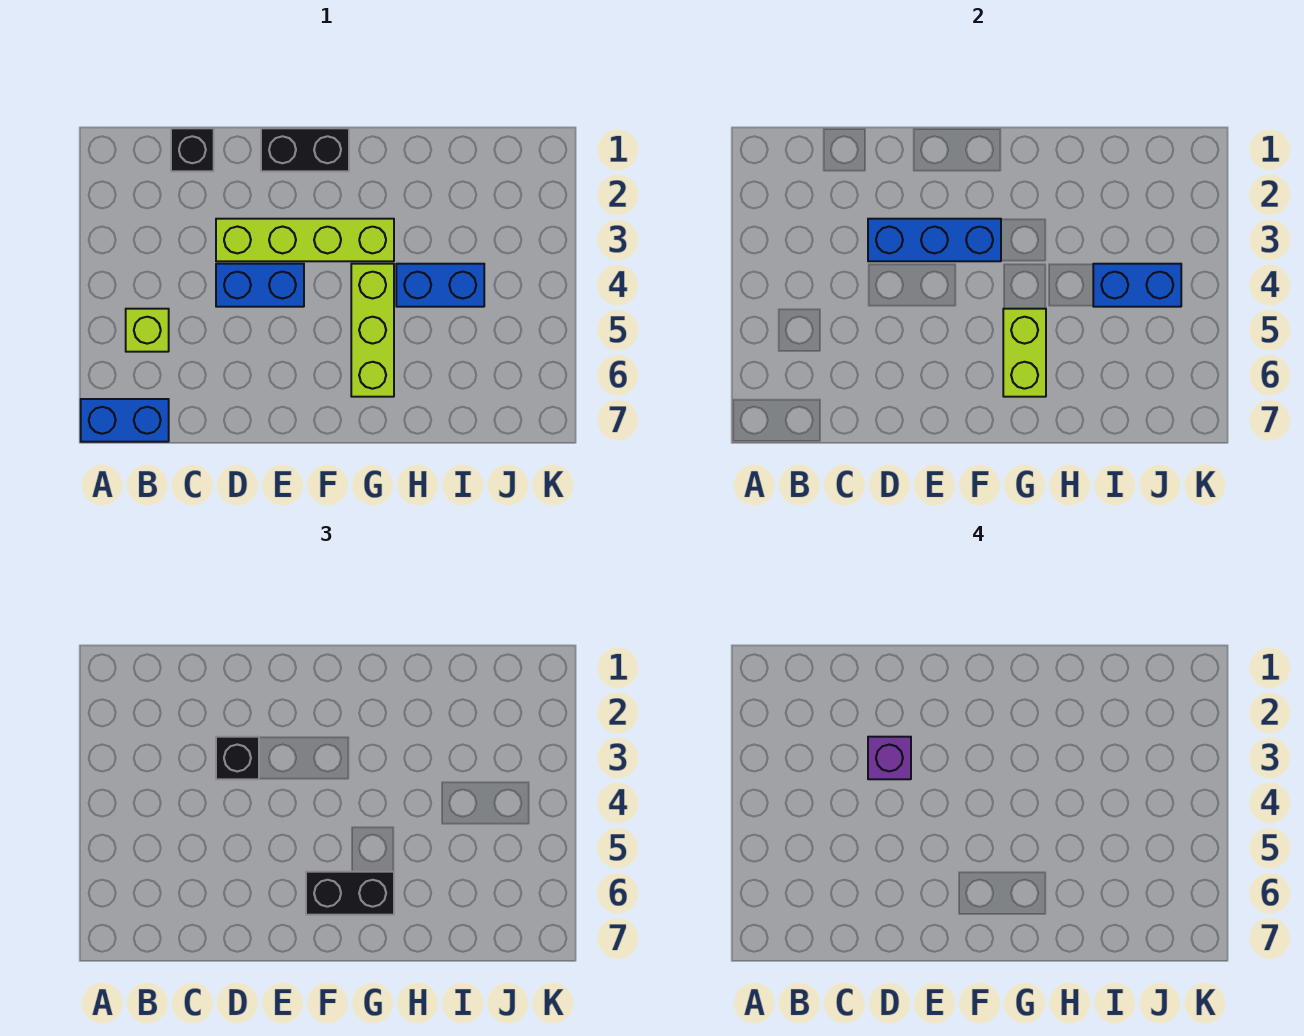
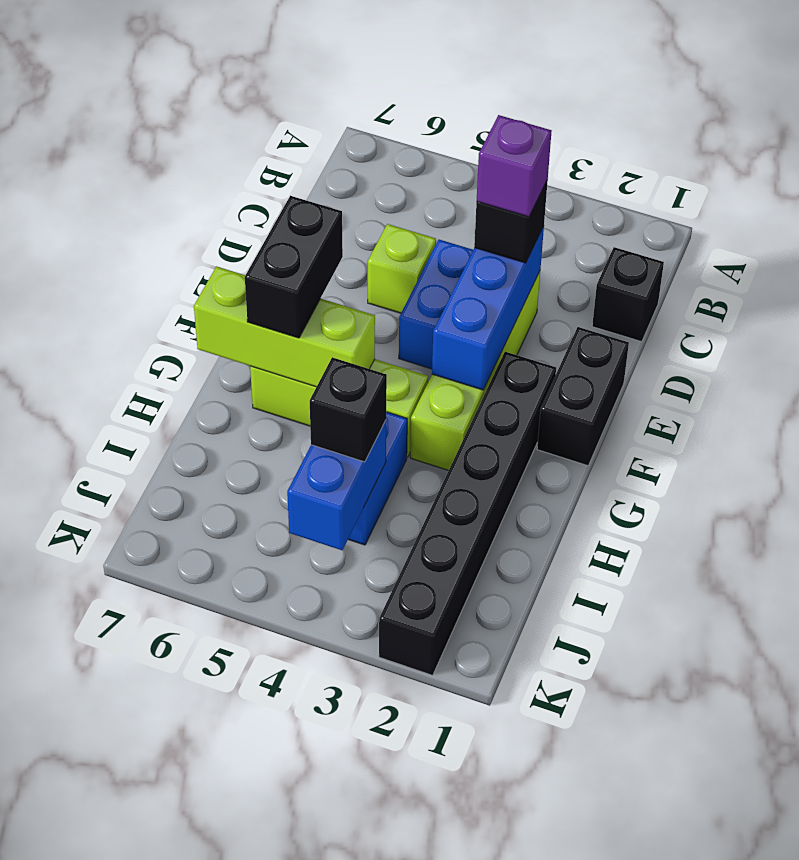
blue brick A7:B7 level 1 -> none
lime brick B5 level 1 -> lime brick D5 level 1
none -> black brick F2:K2 level 1
lime brick G5:G6 level 2 -> lime brick G5:G7 level 2
none -> black brick I4 level 3

